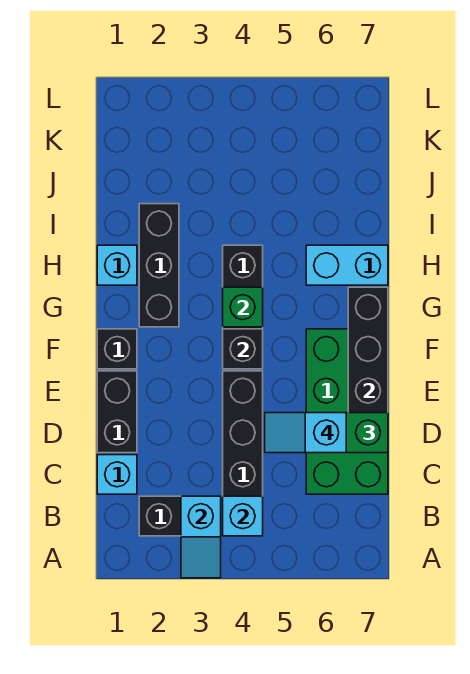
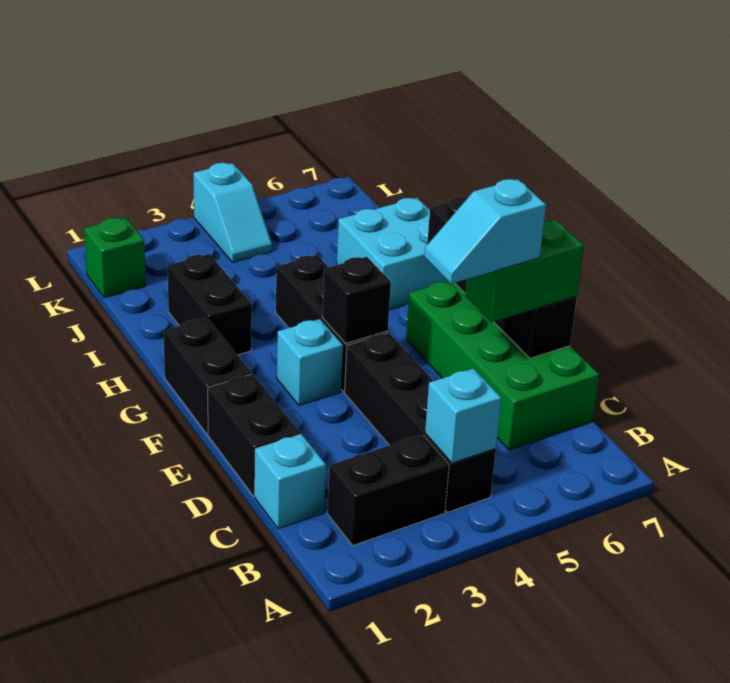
cyan slope A3:B3 level 2 top B -> cyan slope K4:L4 level 1 top L
black brick F1 level 1 -> black brick F1:G1 level 1
black brick G2:I2 level 1 -> black brick H2:I2 level 1
green brick G4 level 2 -> green brick K1 level 1
cyan brick H1 level 1 -> cyan brick F3 level 1
cyan brick H6:H7 level 1 -> cyan brick H6:I7 level 1

